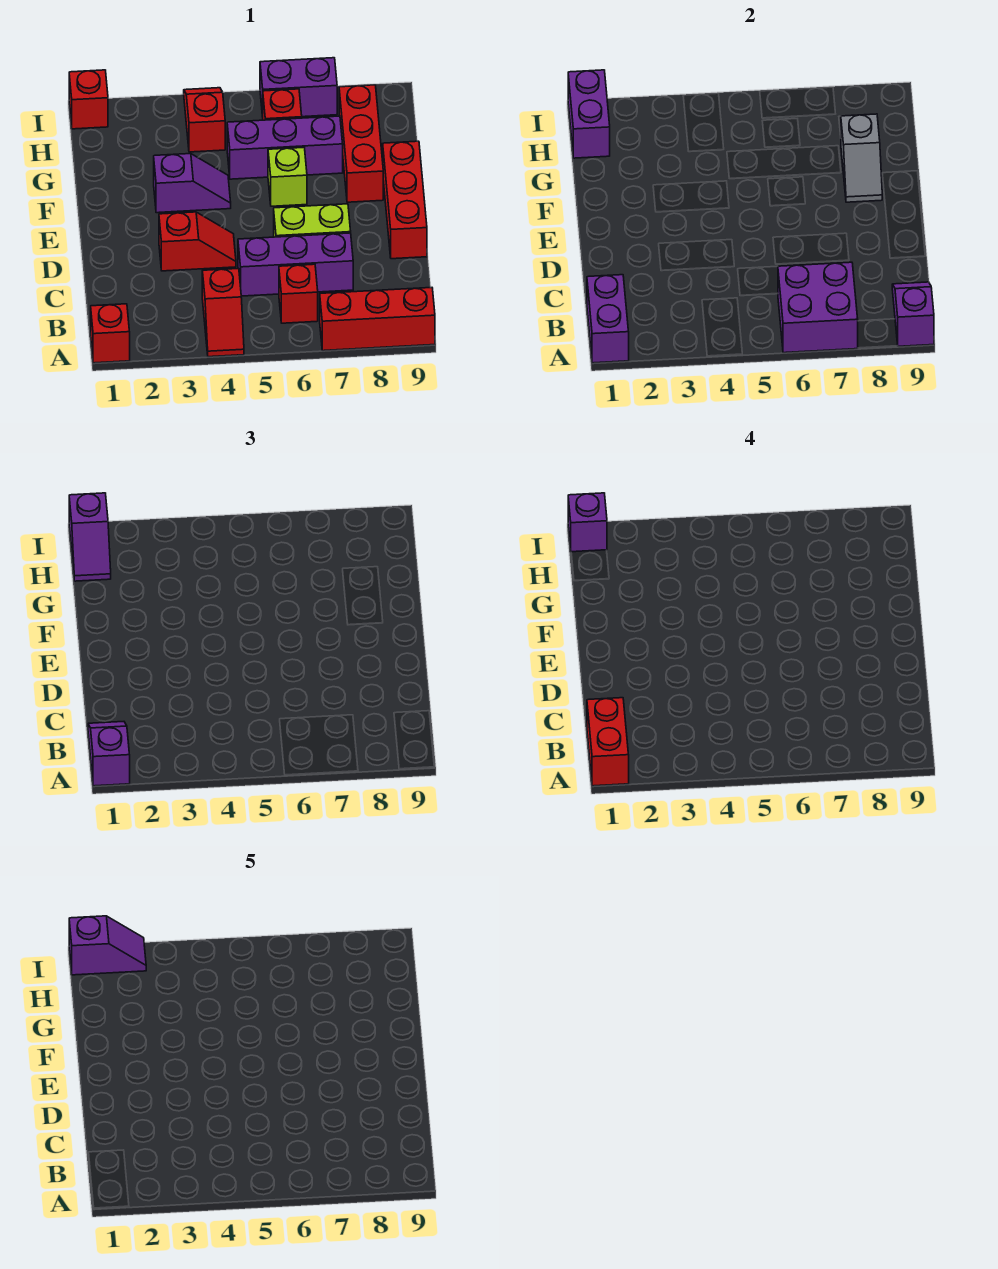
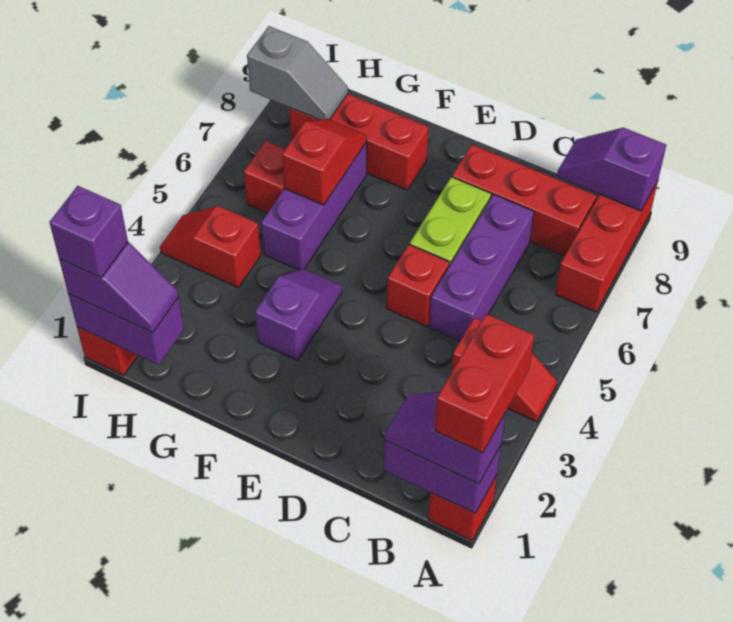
red brick A1:B1 level 4 -> red brick A1:A2 level 4
purple brick A6:B7 level 2 -> none
red brick B6 level 1 -> red brick D5 level 1
red slope D3:D4 level 1 top 3 -> red slope G6:G7 level 2 top 6
red brick D9:F9 level 1 -> red brick B8:D8 level 1
lime brick F6 level 1 -> none
grey slope F8:G8 level 2 top G -> grey slope H8:I8 level 2 top I
purple slope I1:I2 level 5 top 1 -> none
purple brick I6:I7 level 1 -> none

